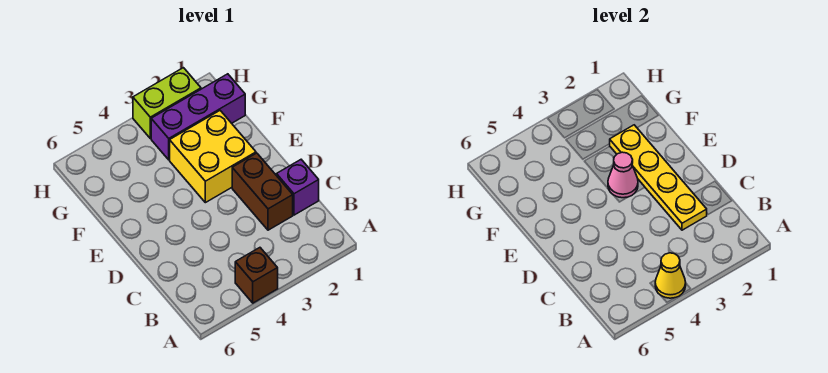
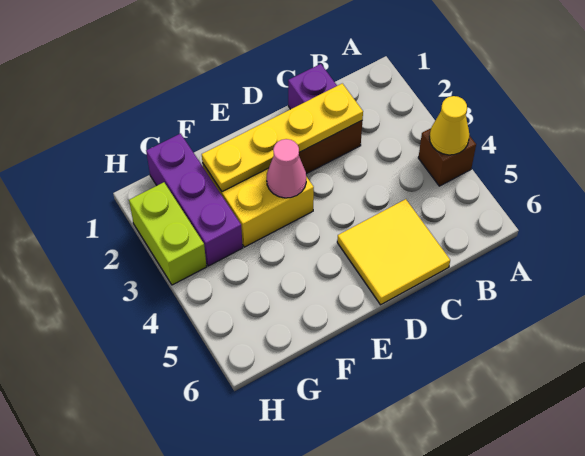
none -> yellow tile C5:D6 level 1

